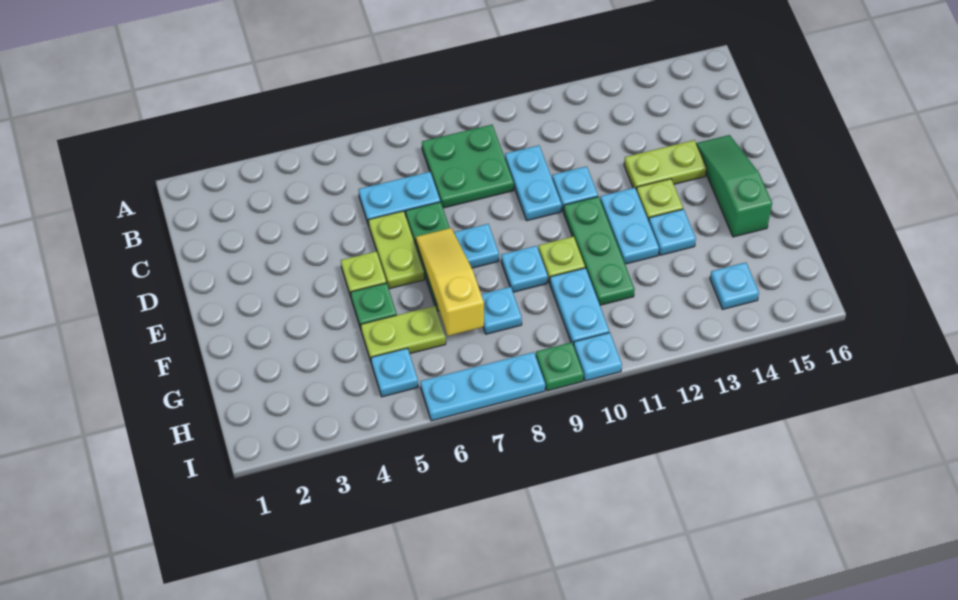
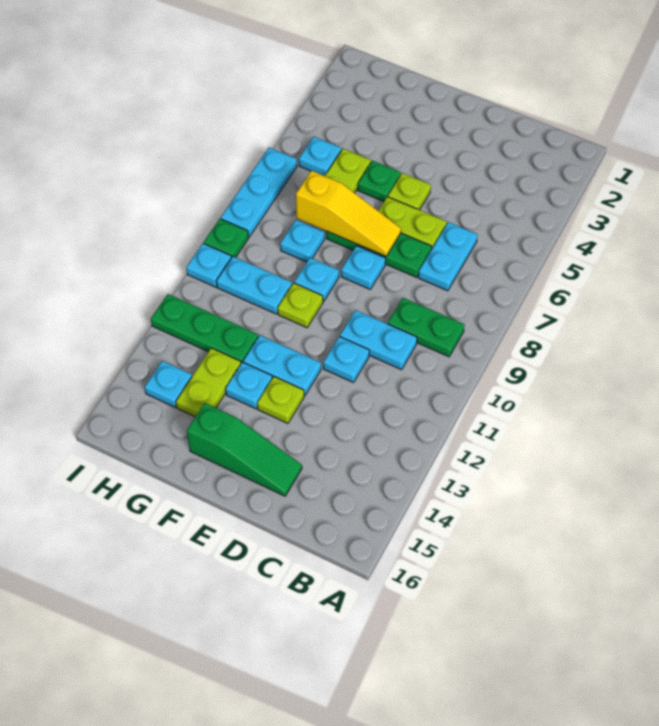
green plate B8:C9 level 1 -> green plate B9:C9 level 1
lime plate D13:D14 level 1 -> lime plate G13:G14 level 1
green plate E11:G11 level 1 -> green plate G12:I12 level 1

